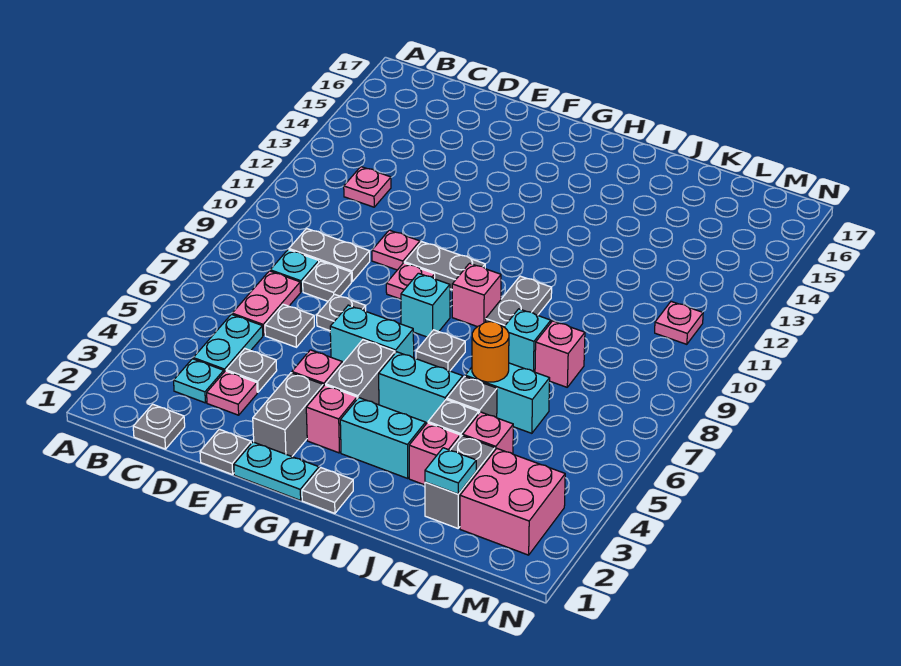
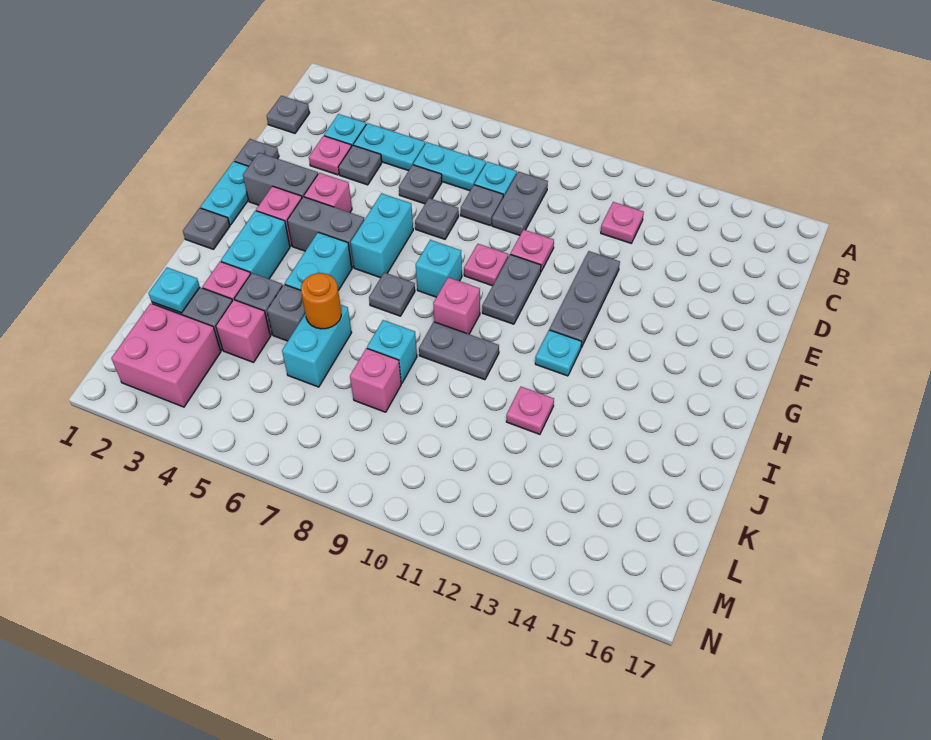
pink plate C6:C7 level 1 -> cyan plate C6:C7 level 1
none -> grey plate E12:G12 level 1
none -> cyan plate H12 level 1
pink plate M11 level 1 -> pink plate J12 level 1

